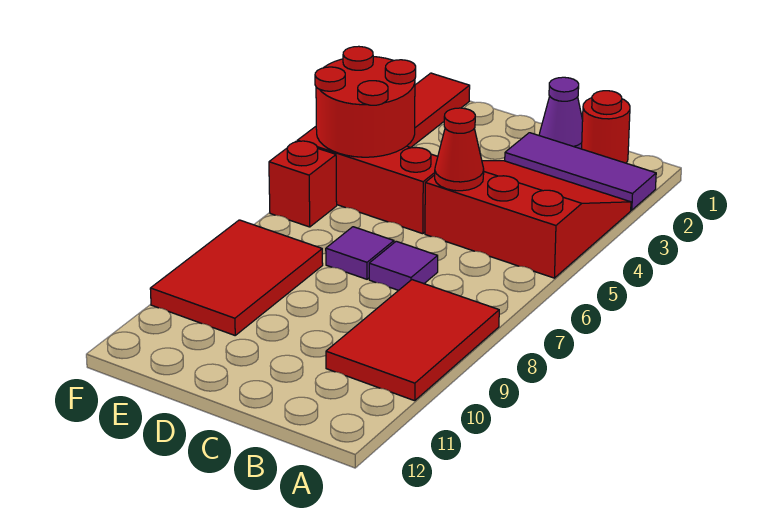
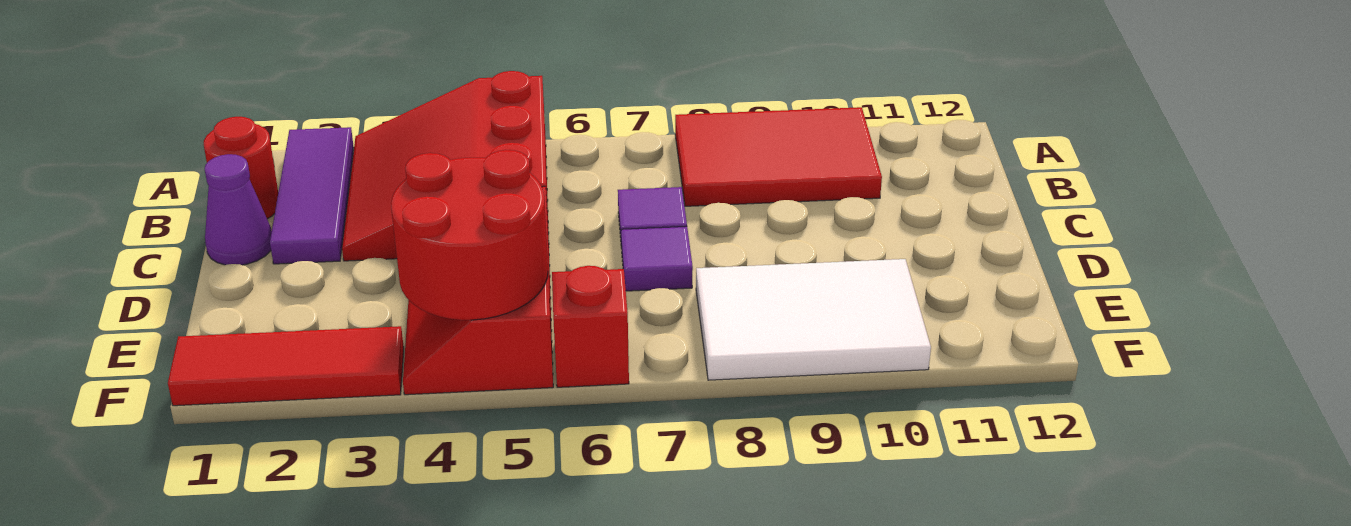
red cone C5 level 2 -> none
red tile E8:F10 level 1 -> white tile E8:F10 level 1

